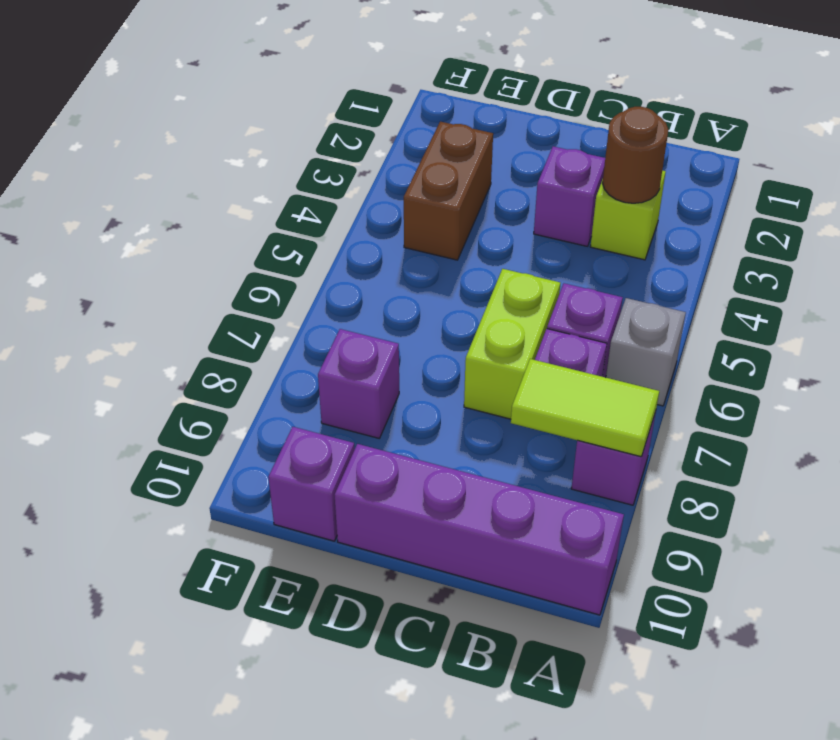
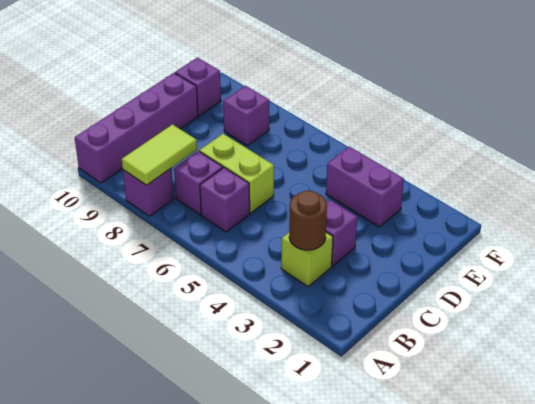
grey brick A6 level 1 -> none
brown brick E3:E4 level 1 -> purple brick E3:E4 level 1

